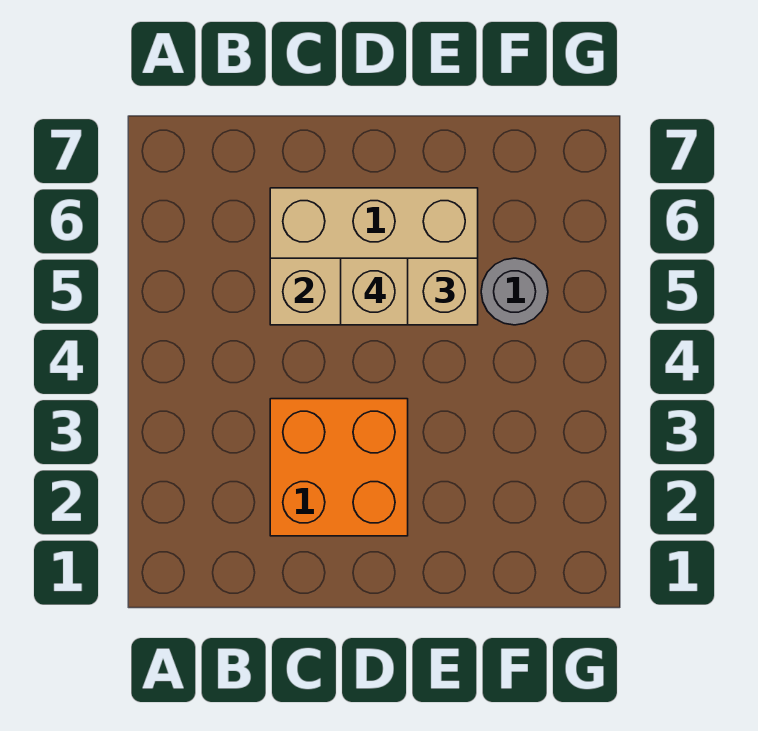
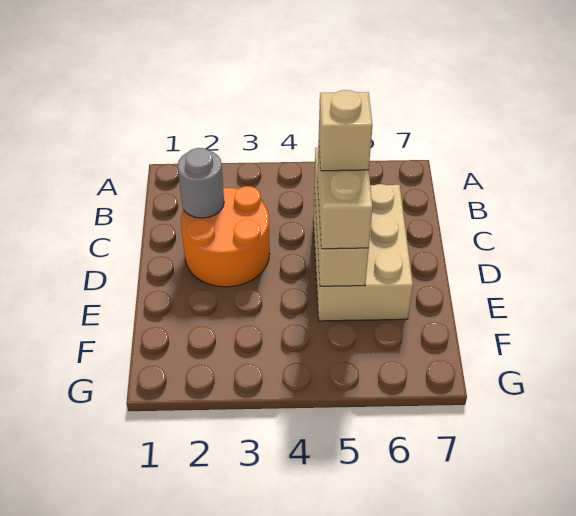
orange brick C2:D3 level 1 -> orange round brick C2:D3 level 1
grey round brick F5 level 1 -> grey round brick C2 level 2

